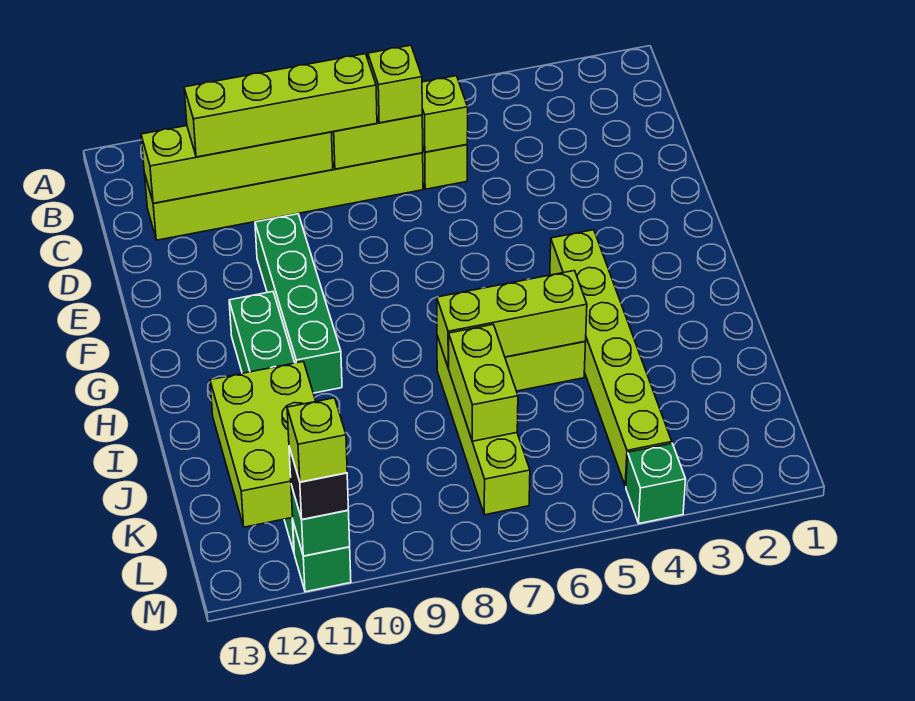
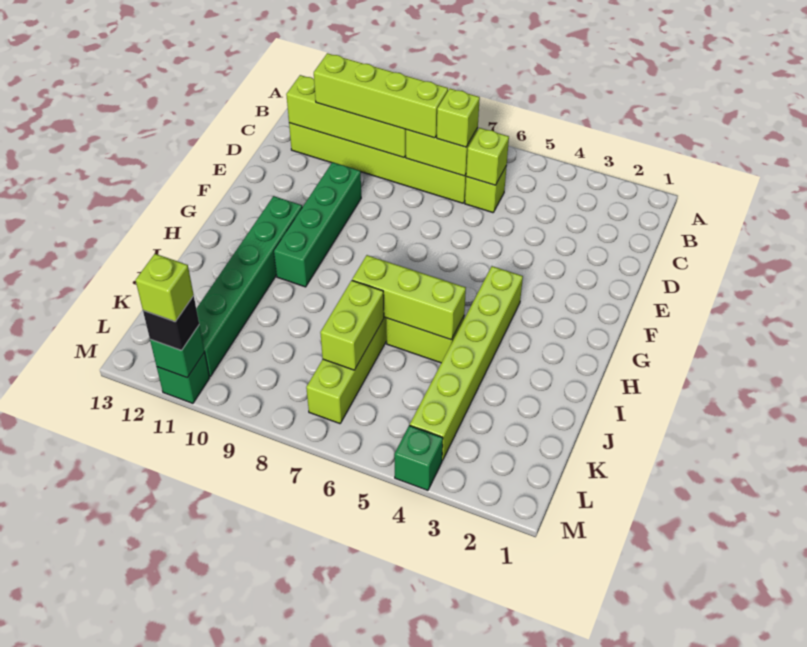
lime brick J11:L12 level 2 -> none

